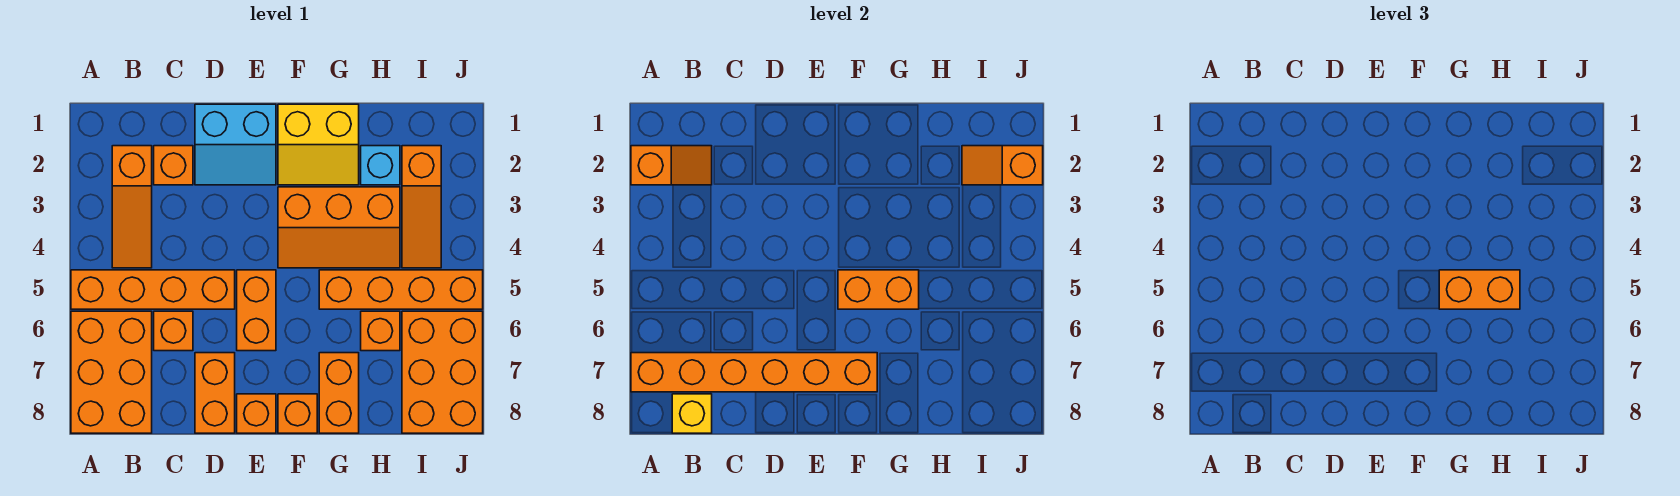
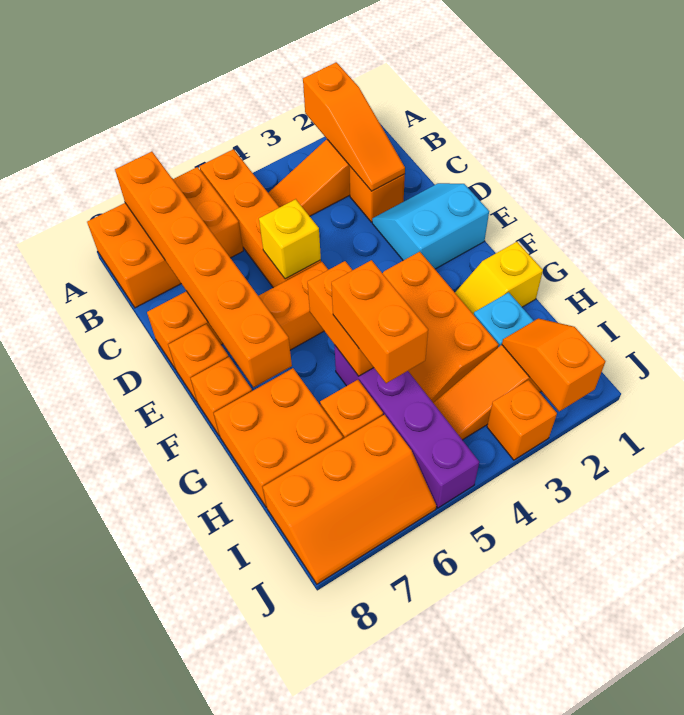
orange slope A2:B2 level 2 top A -> orange slope A2:C2 level 2 top A
yellow brick B8 level 2 -> yellow brick D5 level 2
orange brick C6 level 1 -> orange brick J3 level 1
cyan slope D1:E2 level 1 top 1 -> cyan slope D1:E2 level 1 top E
yellow slope F1:G2 level 1 top 1 -> yellow slope G1:G2 level 1 top 1
orange brick G5:J5 level 1 -> purple brick G5:J5 level 1
orange brick G7:G8 level 1 -> orange brick G7:H8 level 1
orange brick I6:J8 level 1 -> orange slope I6:J8 level 1 top I

